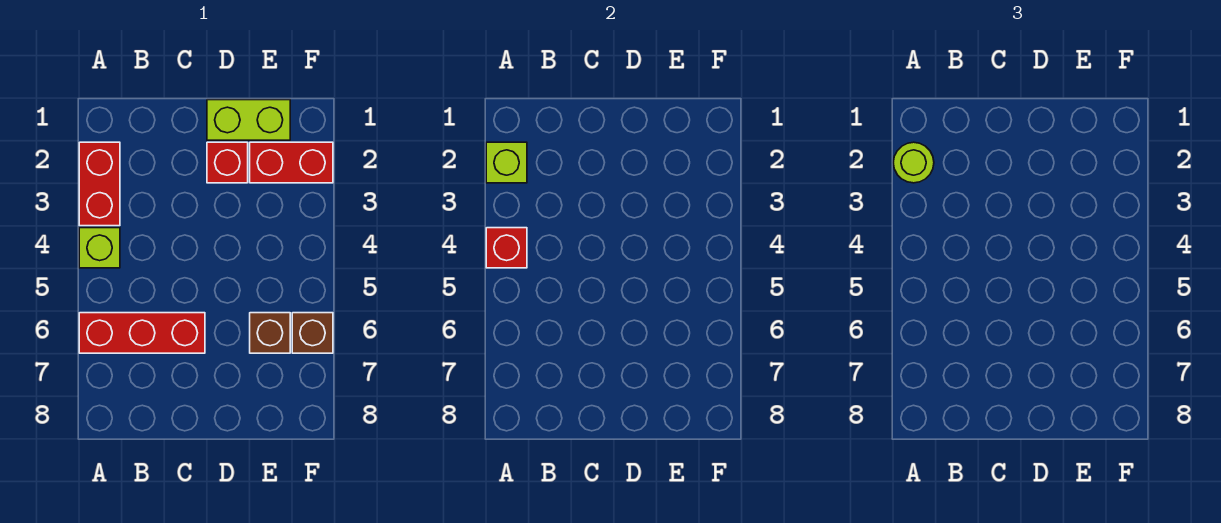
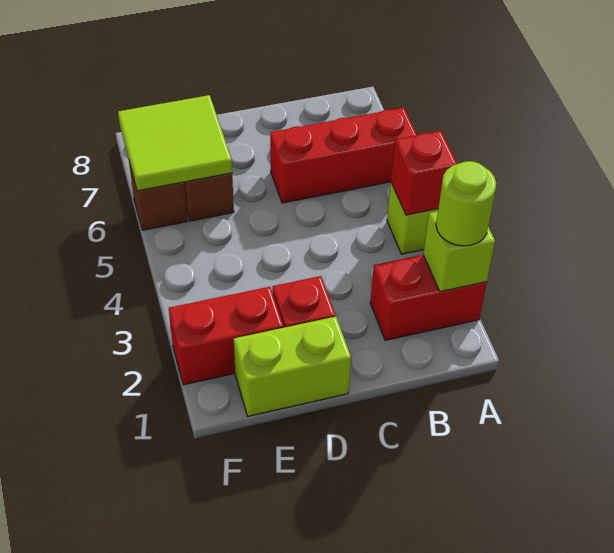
red brick A2:A3 level 1 -> red brick A2:B2 level 1
none -> lime tile E6:F7 level 2

